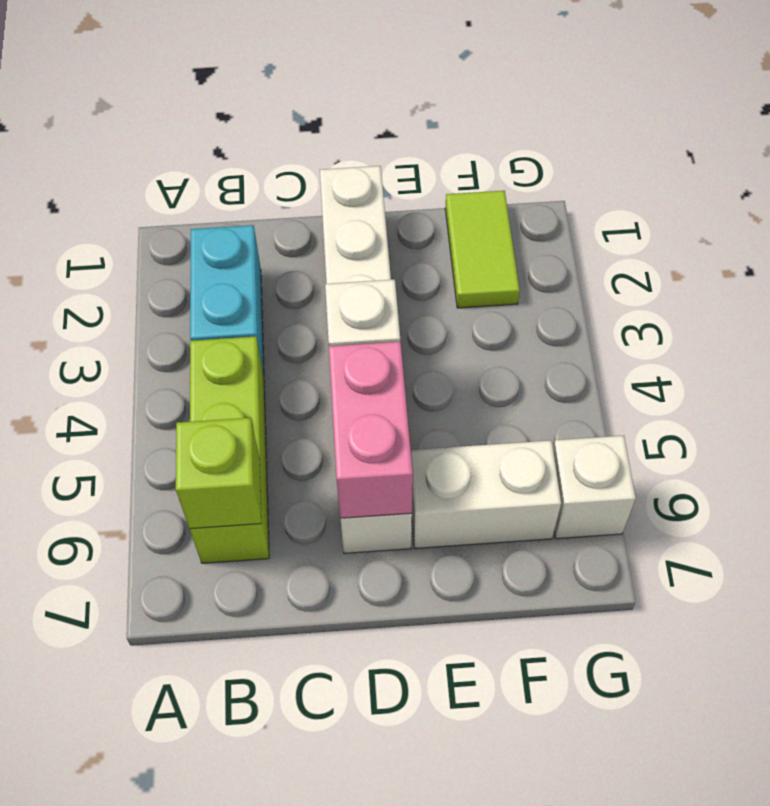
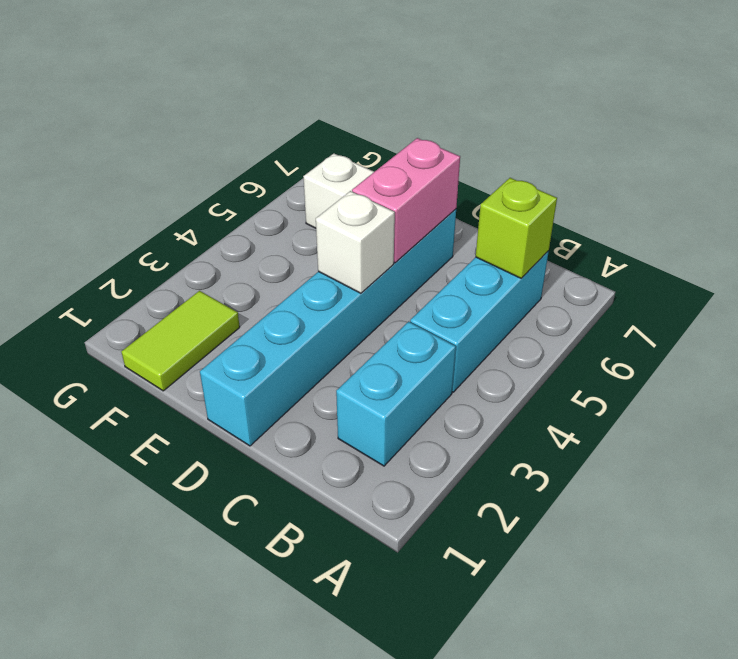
lime brick B4:B6 level 1 -> cyan brick B4:B6 level 1
white brick D1:D6 level 1 -> cyan brick D1:D6 level 1
white brick G6 level 1 -> none

